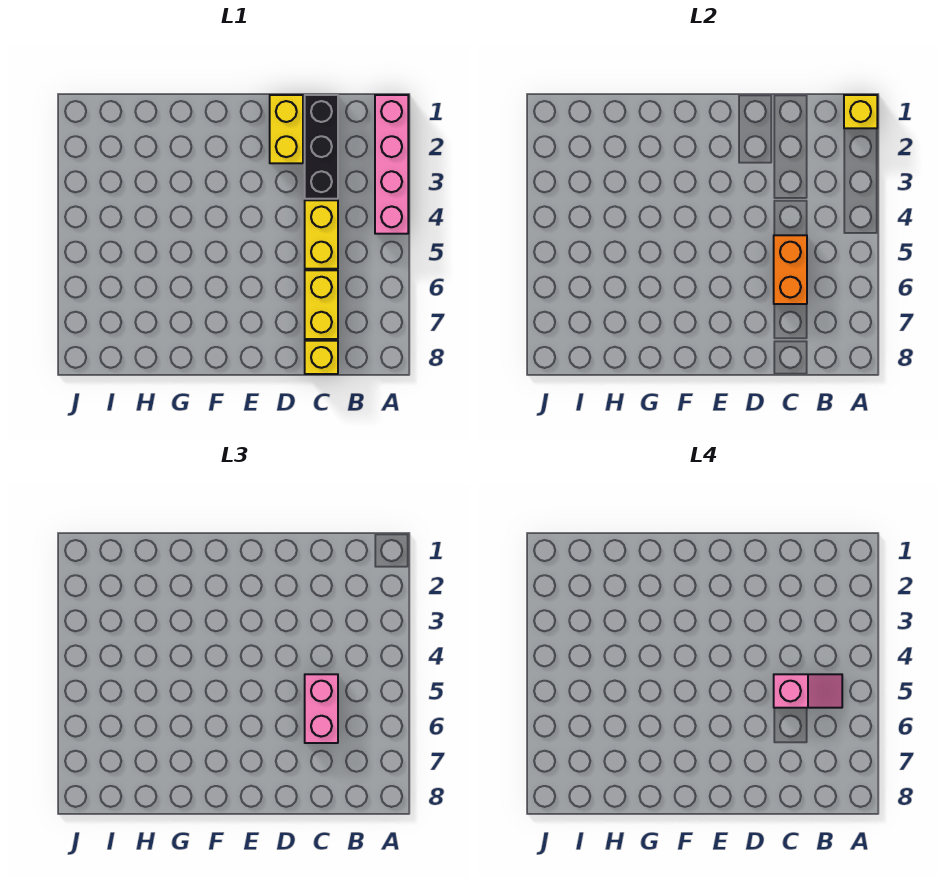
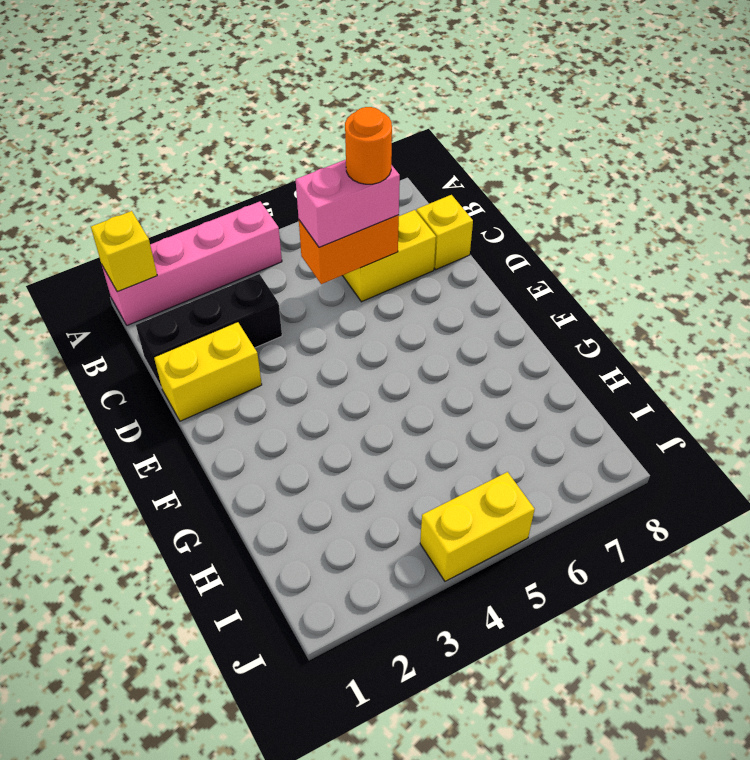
pink slope B5:C5 level 4 top C -> none
yellow brick C4:C5 level 1 -> yellow brick J4:J5 level 1
none -> orange round brick C6 level 4

